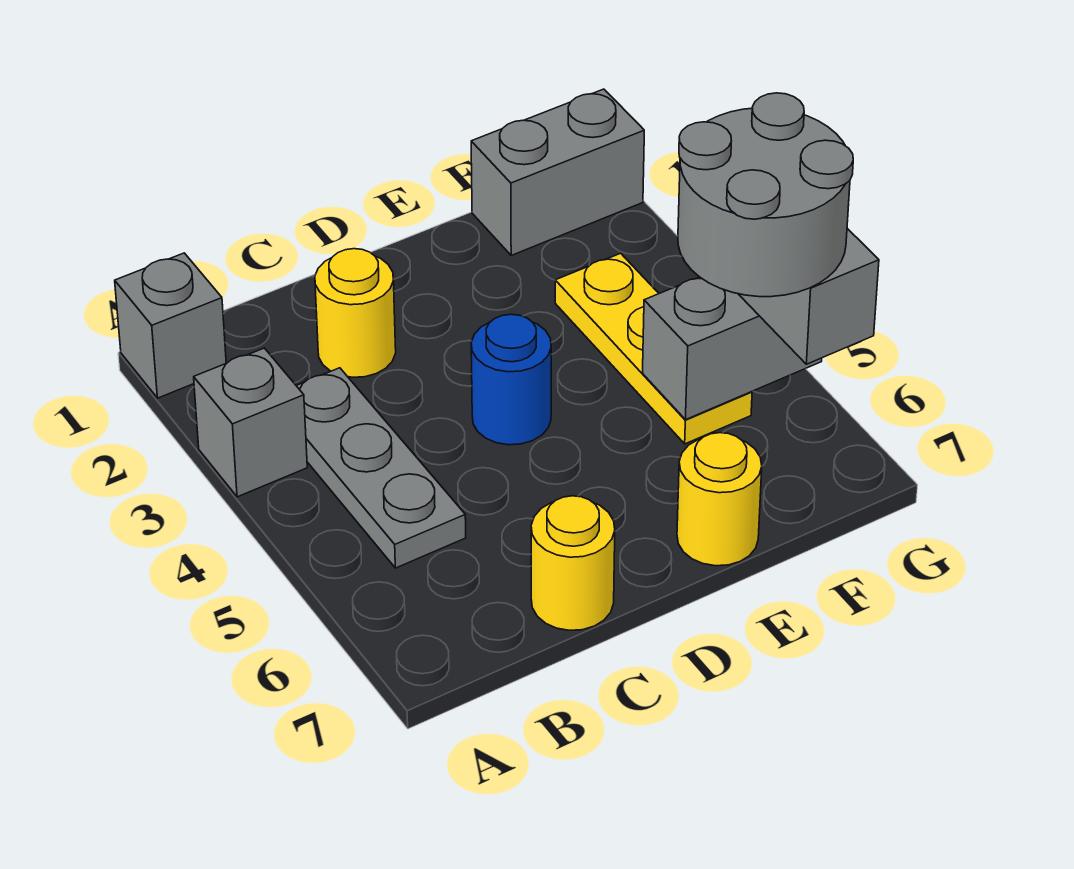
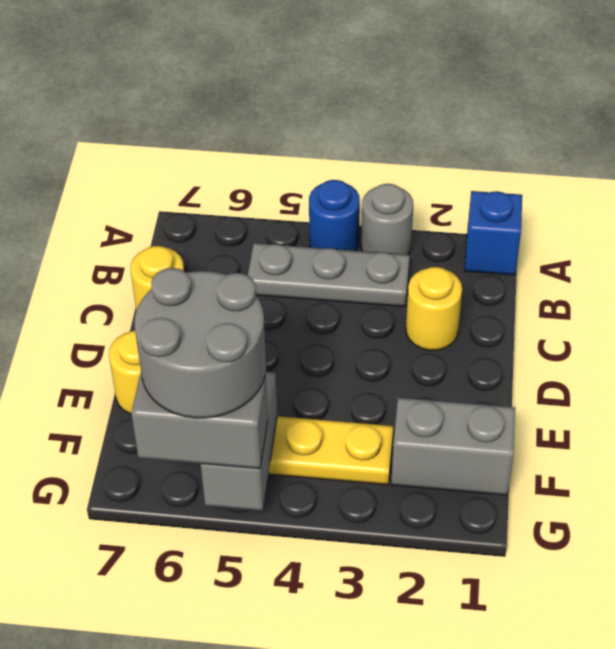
grey brick A1 level 1 -> blue brick A1 level 1
grey brick A3 level 1 -> grey round brick A3 level 1
blue round brick D4 level 1 -> blue round brick A4 level 1
grey brick F1:G1 level 1 -> grey brick F1:F2 level 1

